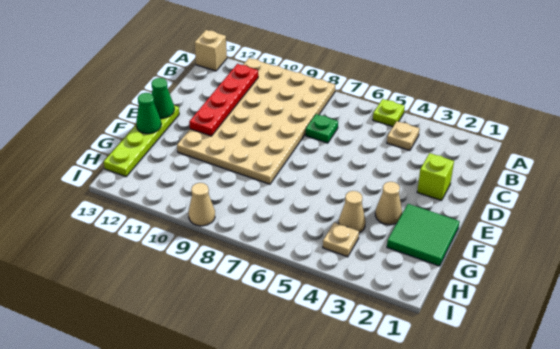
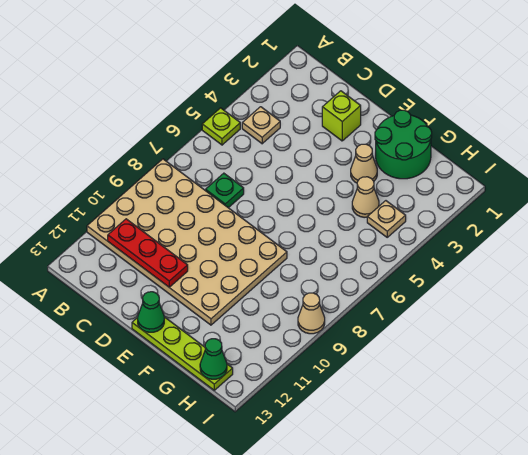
tan brick A13 level 1 -> none
red plate B11:E11 level 2 -> red plate B11:D11 level 2
green tile F1:G2 level 1 -> green round brick F1:G2 level 1
green cone F13 level 2 -> green cone H13 level 2

